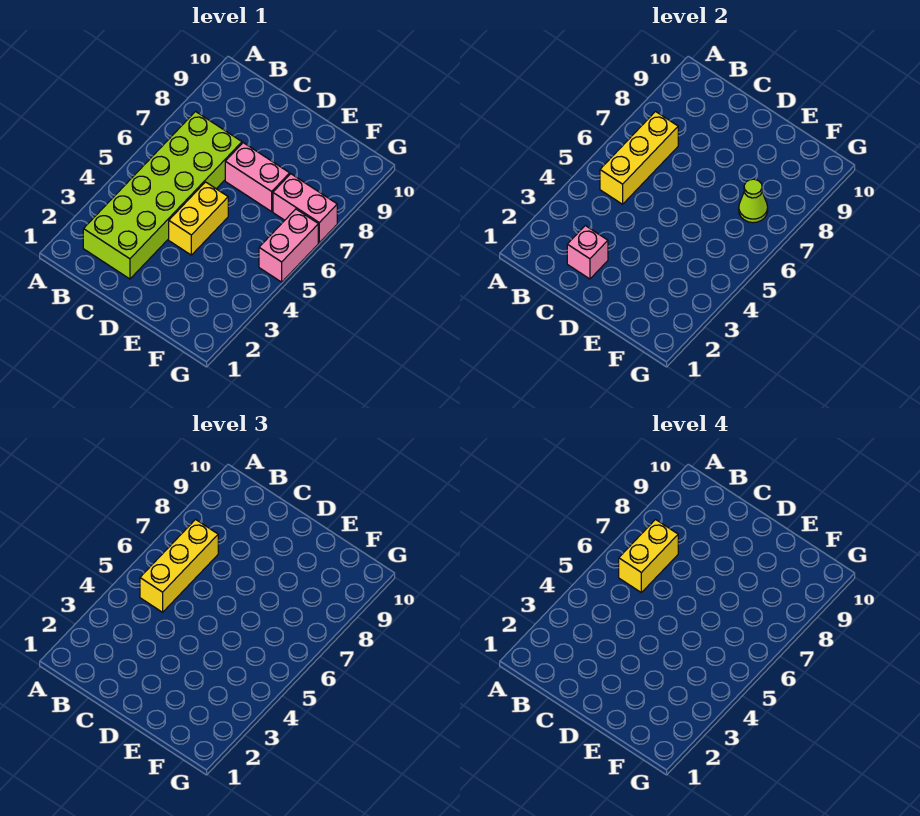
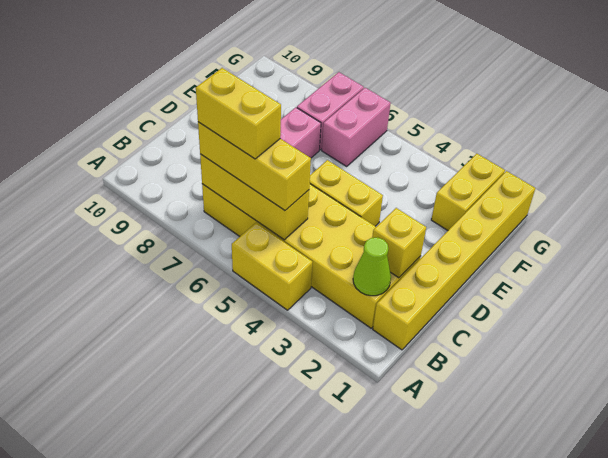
none -> yellow brick A4:A5 level 1
none -> yellow brick B1:G1 level 1
lime brick B2:C7 level 1 -> yellow brick B2:C7 level 1
pink brick C2 level 2 -> yellow brick C2 level 2
none -> yellow brick F2:G2 level 1
lime cone F7 level 2 -> lime cone B2 level 2
pink brick G5:G6 level 1 -> pink brick F6:G6 level 1

